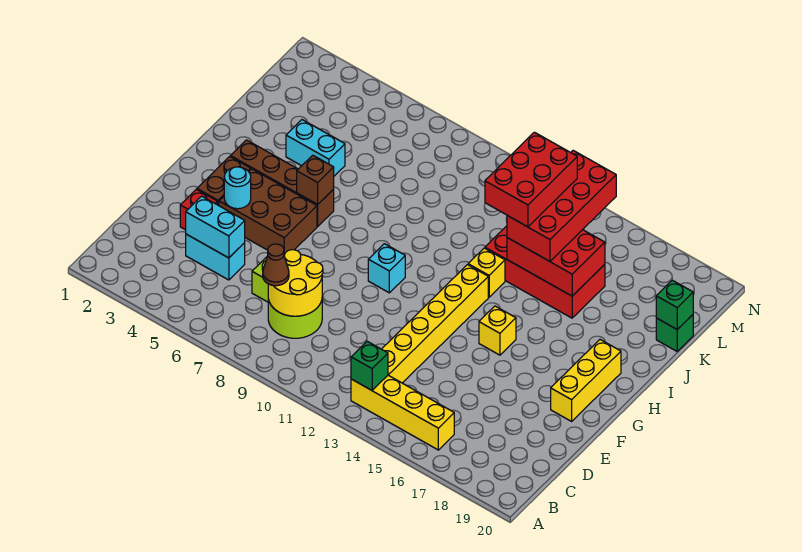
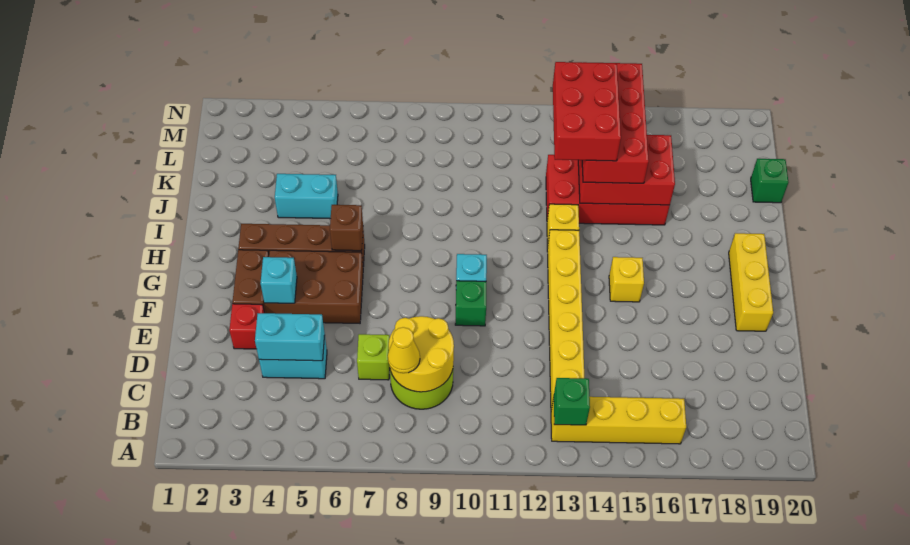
brown cone C8 level 3 -> yellow cone C8 level 3
cyan round brick F4 level 2 -> cyan brick F4 level 2
green brick K20 level 2 -> green brick F10 level 1

